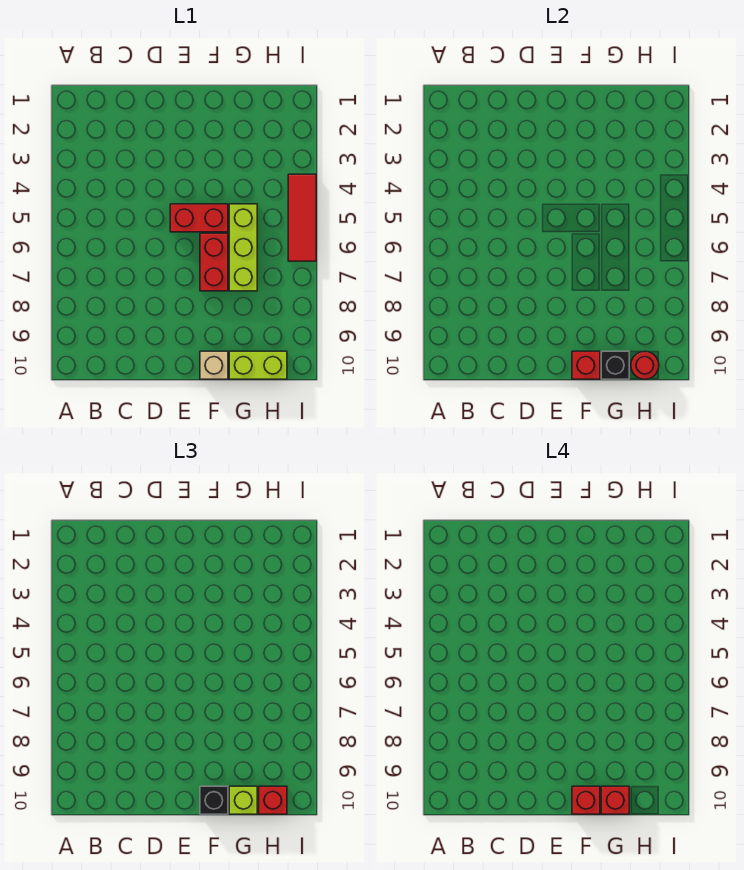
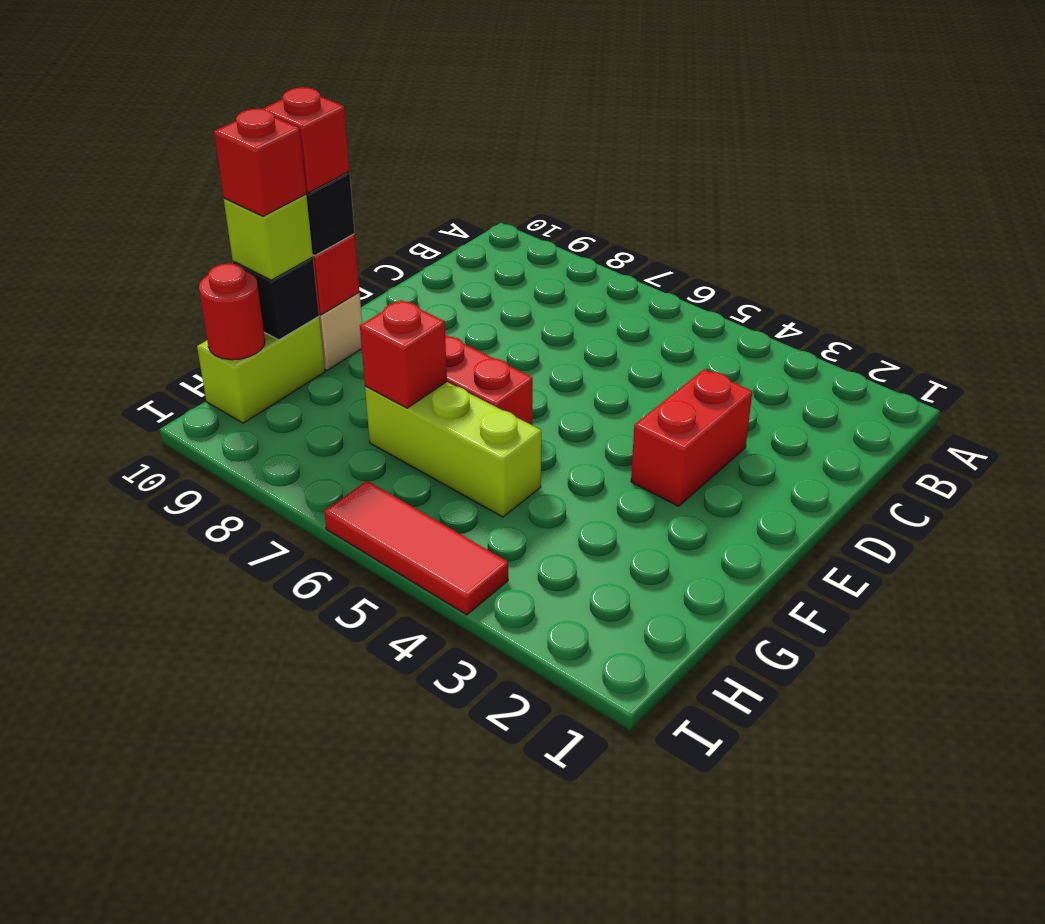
red brick E5:F5 level 1 -> red brick D3:E3 level 1
red brick H10 level 3 -> red brick G7 level 2

